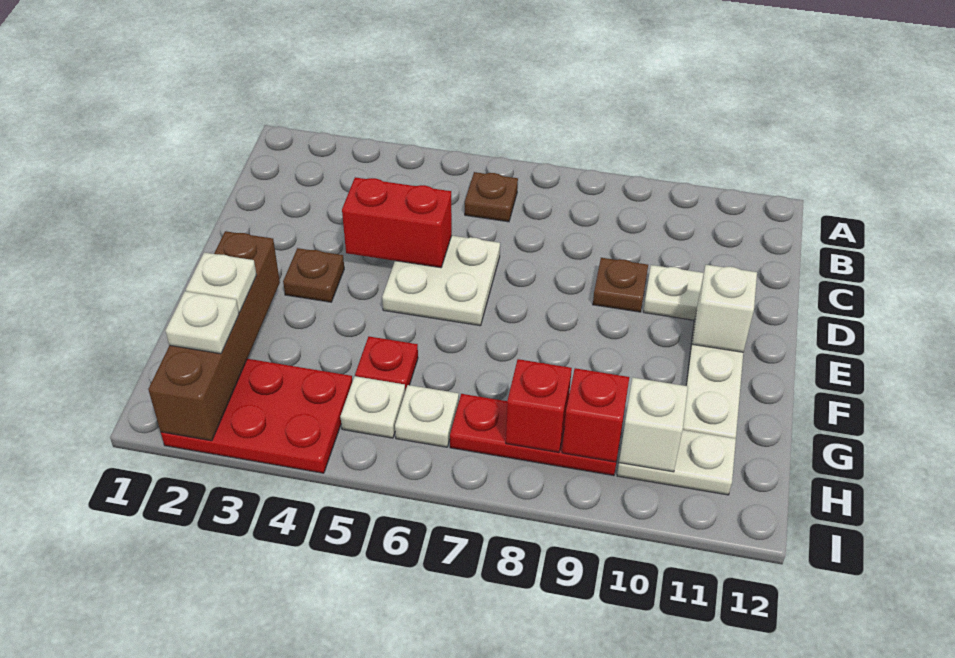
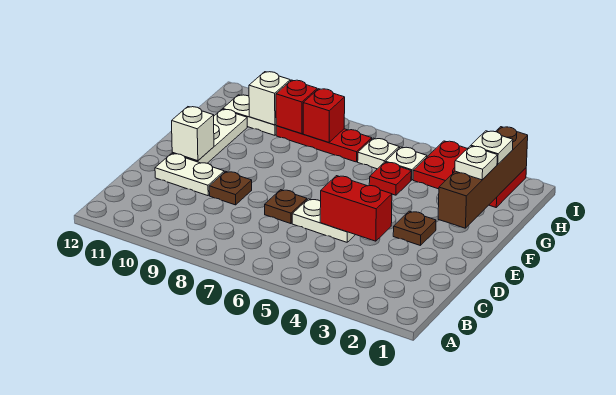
brown plate B6 level 1 -> brown plate D7 level 1
white plate D5:E6 level 1 -> white plate D5:D6 level 1

